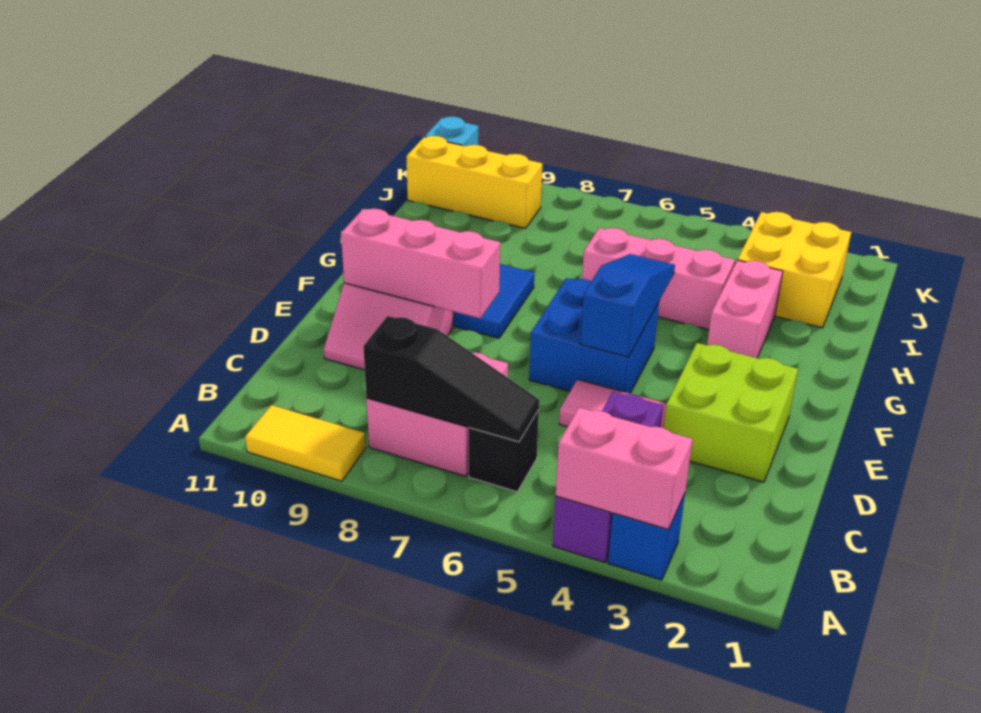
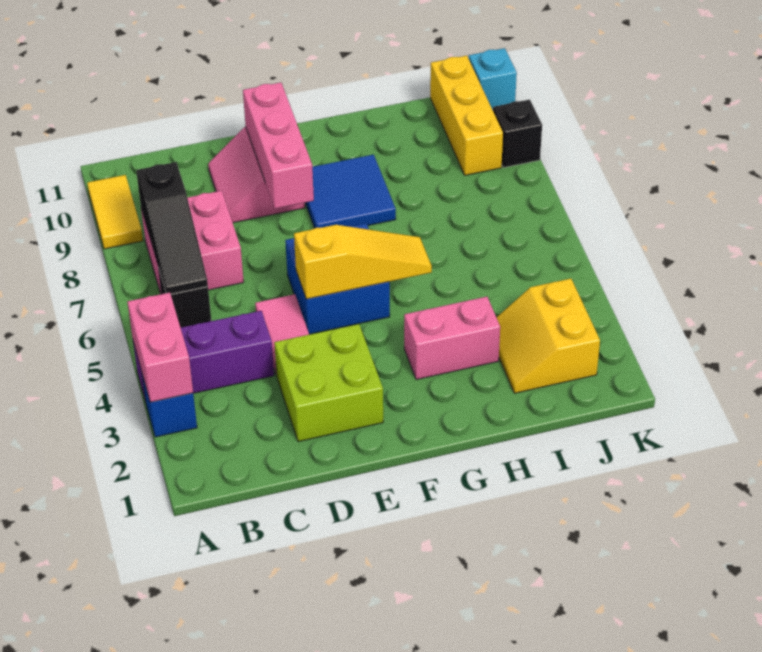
blue slope E5:G5 level 2 top E -> yellow slope E5:G5 level 2 top E
pink brick H4:H6 level 1 -> none
yellow brick I2:J3 level 1 -> yellow slope I2:J3 level 1 top J
none -> black brick K9 level 1

